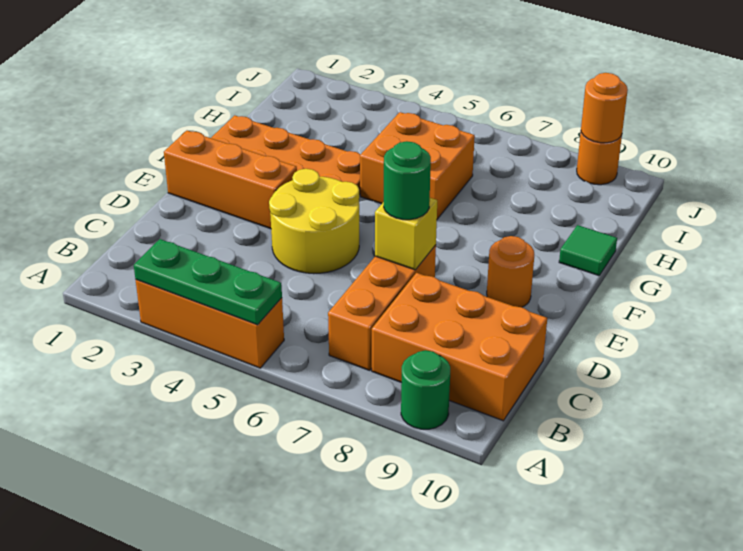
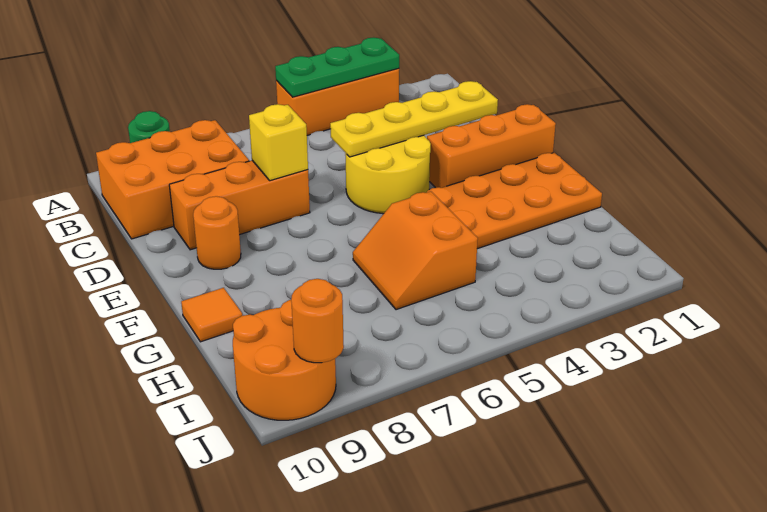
orange brick B7:D7 level 1 -> orange brick D7:D9 level 1
none -> yellow plate D2:D5 level 2
green round brick D7 level 3 -> none
orange brick G5:H6 level 1 -> orange slope G5:H6 level 1 top 5
green tile G10 level 1 -> orange tile G10 level 1
orange round brick J9 level 1 -> orange round brick I9:J10 level 1

